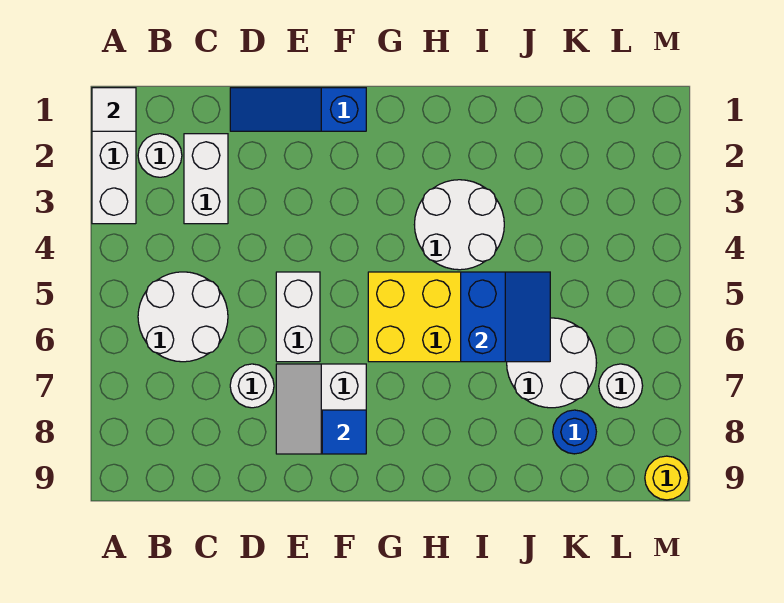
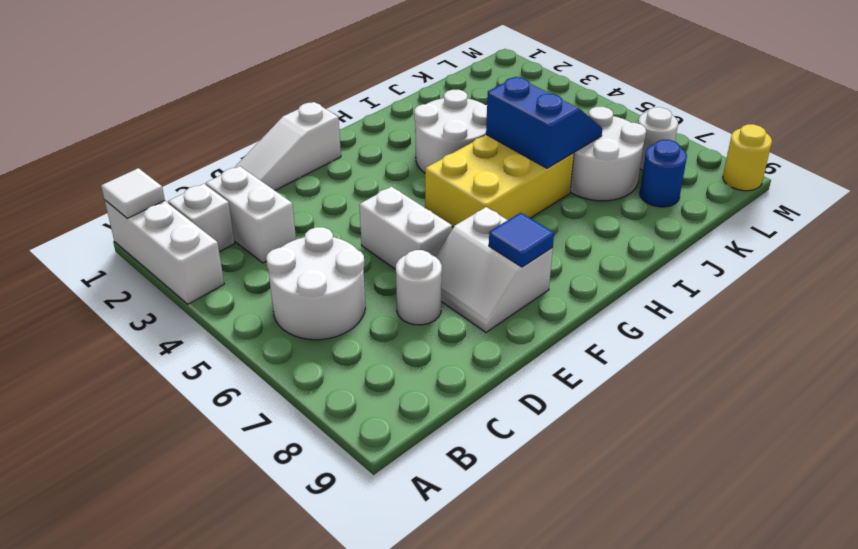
white round brick B2 level 1 -> white brick B2 level 1
blue slope D1:F1 level 1 top F -> white slope D1:F1 level 1 top F

